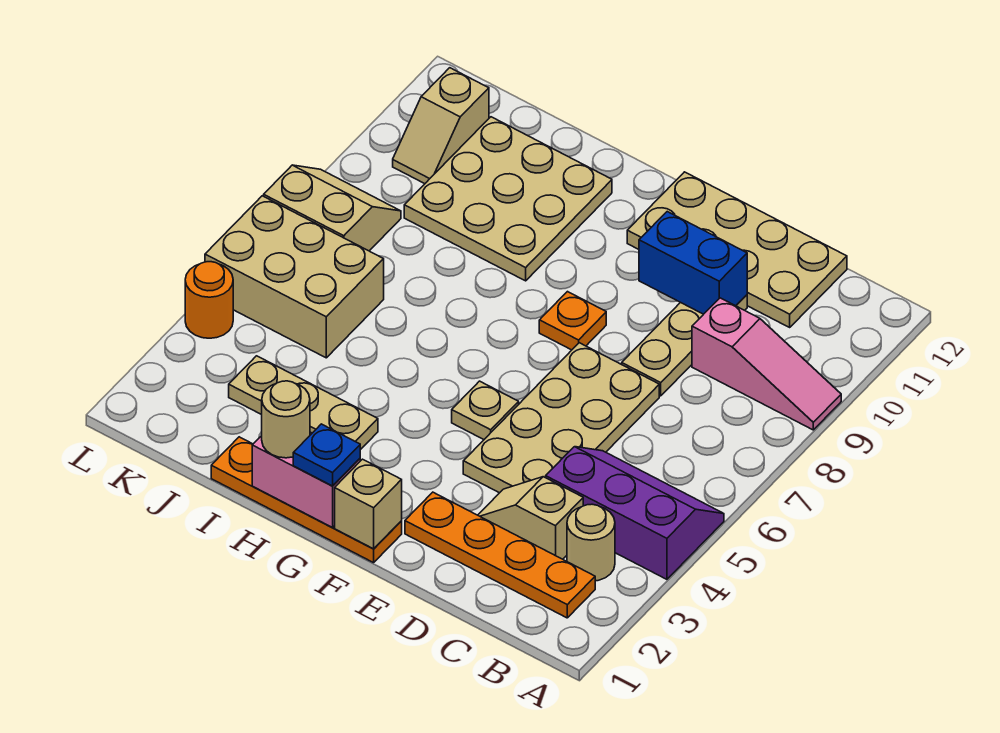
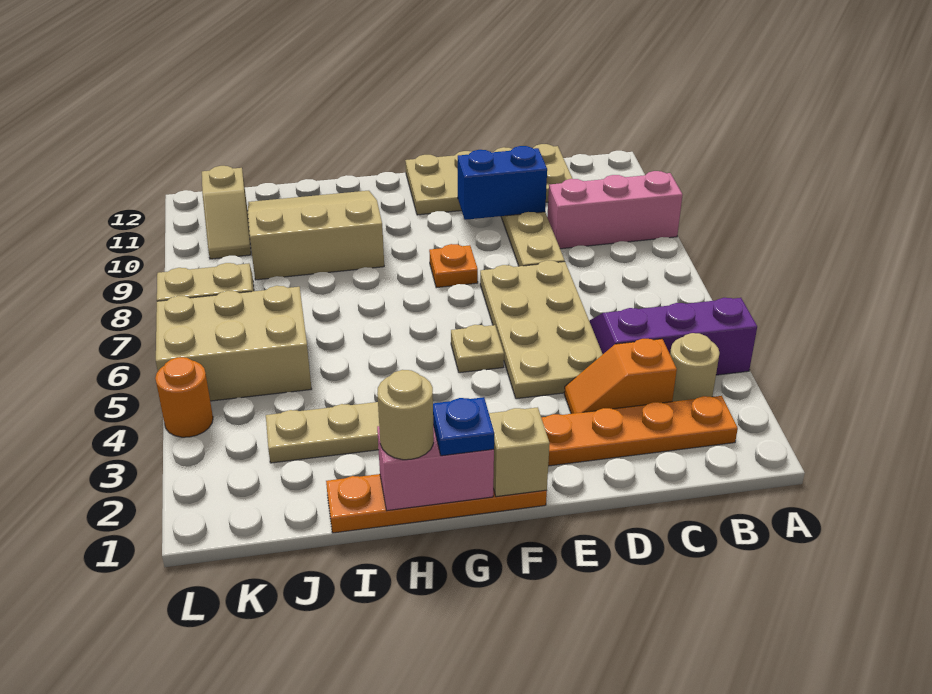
pink slope A9:C9 level 1 top C -> pink brick A9:C9 level 1
tan slope C3:D3 level 1 top C -> orange slope C3:D3 level 1 top C
tan plate H9:J11 level 1 -> tan slope H9:J11 level 1 top 9

